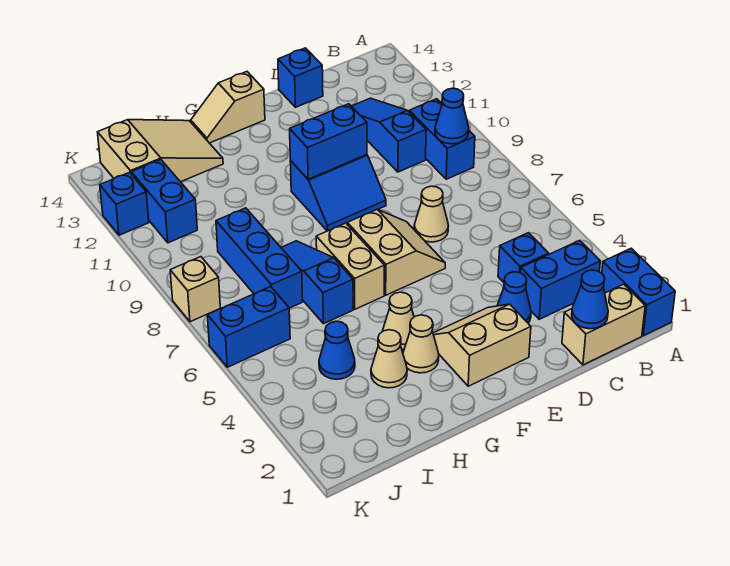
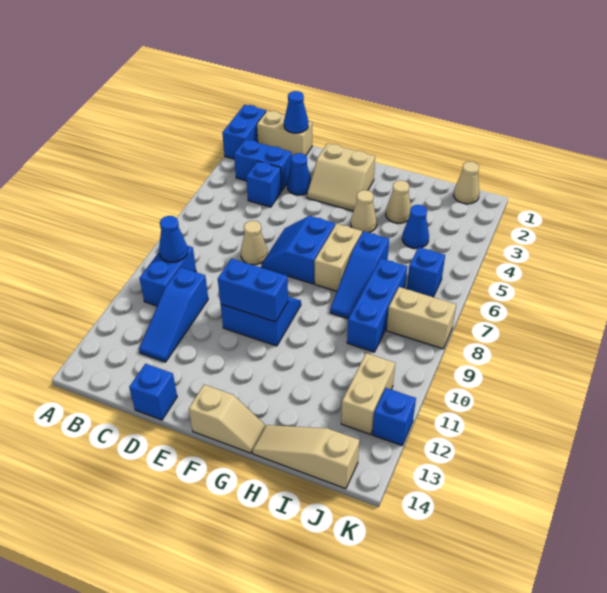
tan slope E6:F7 level 1 top F -> blue slope E6:F7 level 1 top F
tan cone G3 level 1 -> tan cone J1 level 1
tan slope H13:J14 level 1 top J -> tan slope H14:J14 level 1 top J
blue brick J6:K6 level 1 -> blue brick J6 level 1
blue brick J11:J12 level 1 -> tan brick J11:J12 level 1
tan brick K8 level 1 -> tan brick J8:K8 level 1

